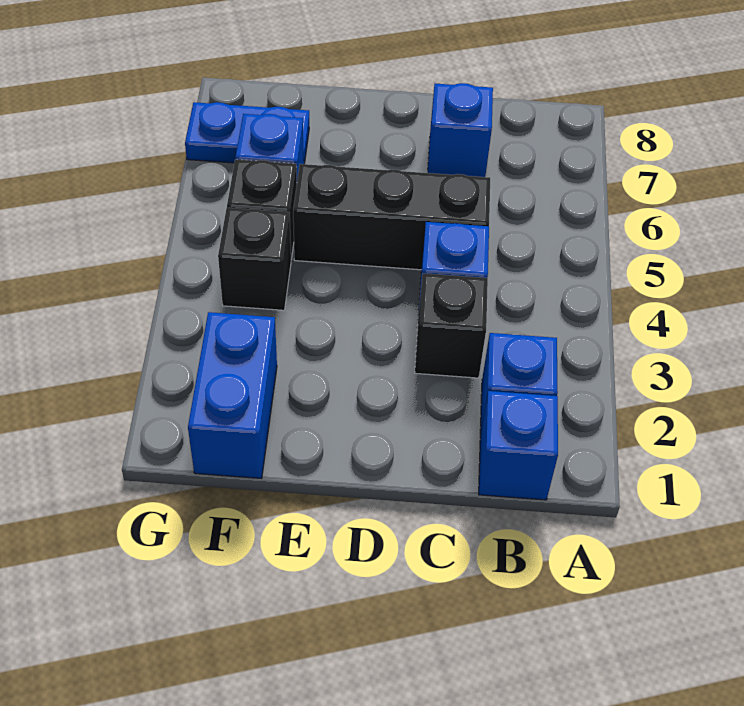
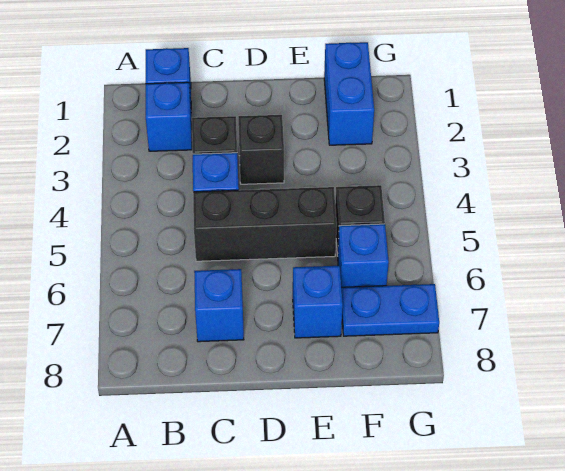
none -> blue brick E7 level 1
black brick F4 level 1 -> black brick D3 level 1

